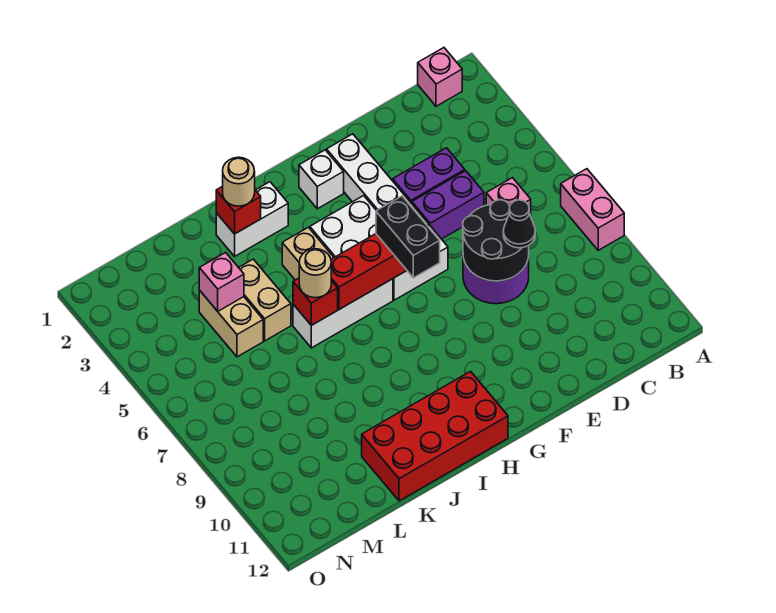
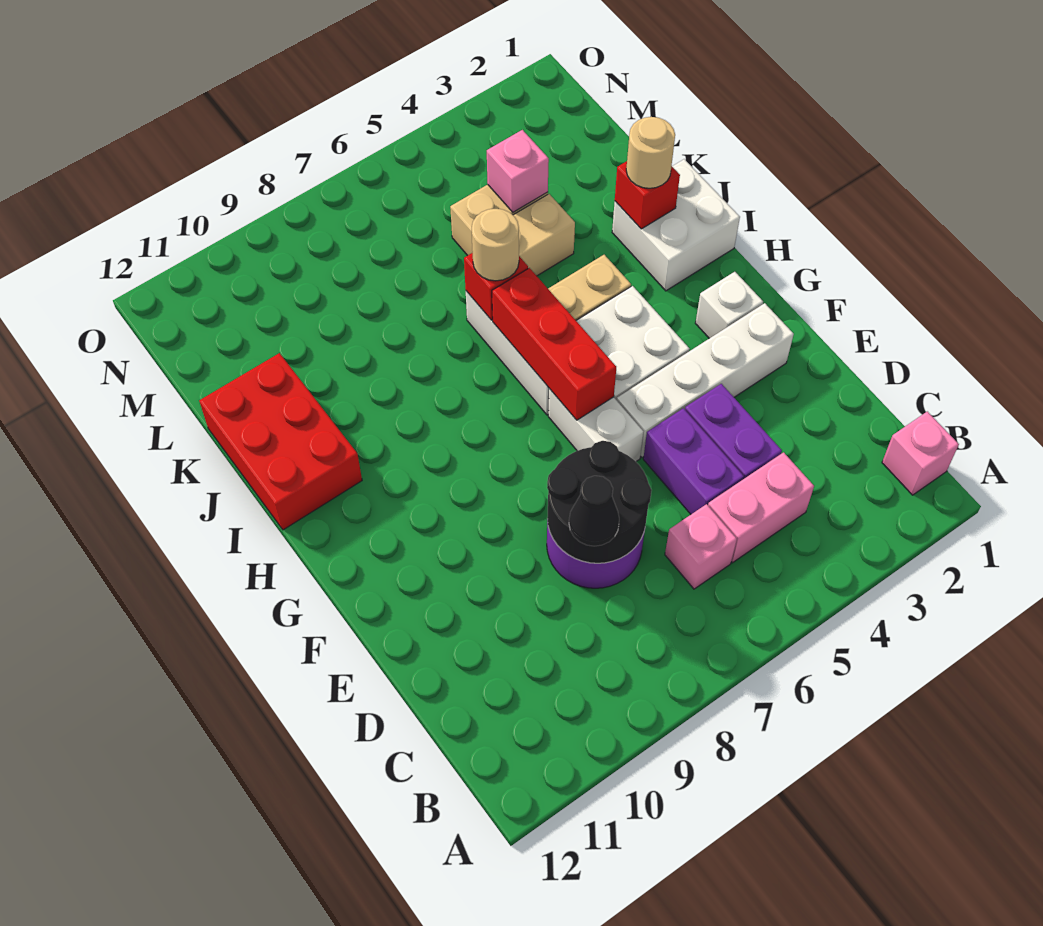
pink brick A7:A8 level 1 -> pink brick C4:C5 level 1
black brick G6:G7 level 3 -> none
red brick H11:K12 level 1 -> red brick I11:K12 level 1
white brick I2:J2 level 1 -> white brick I1:J2 level 1

